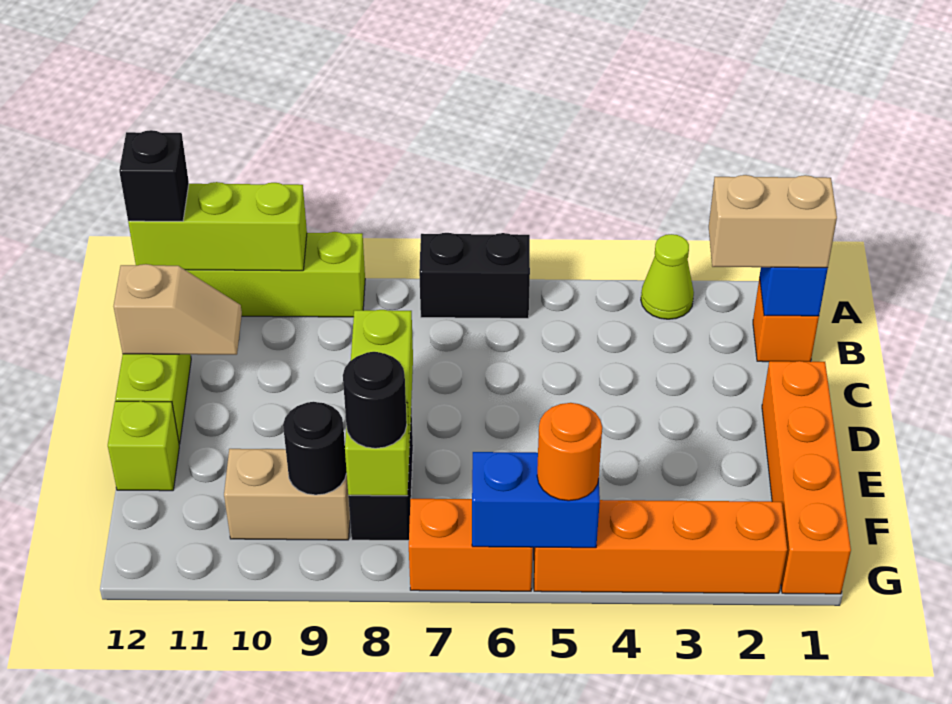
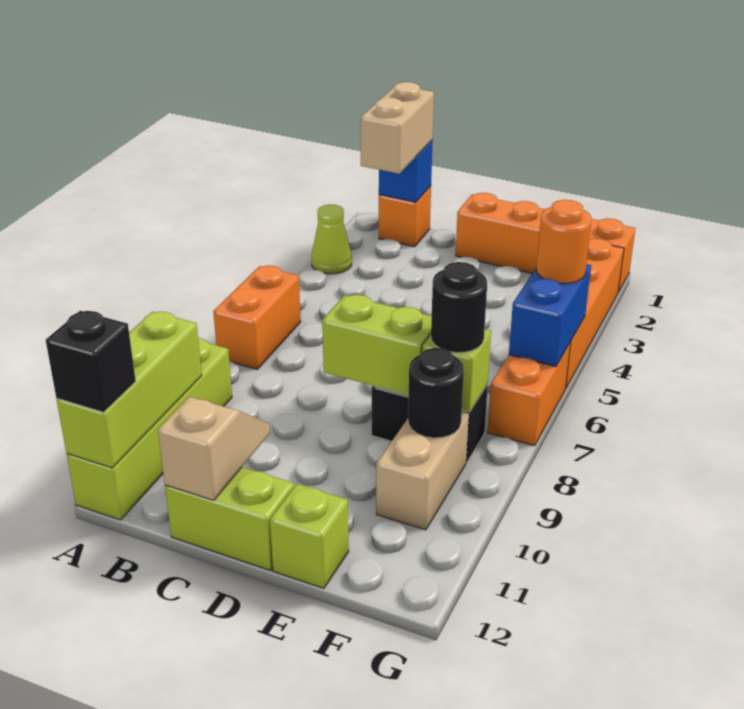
black brick A6:A7 level 1 -> orange brick A6:A7 level 1

